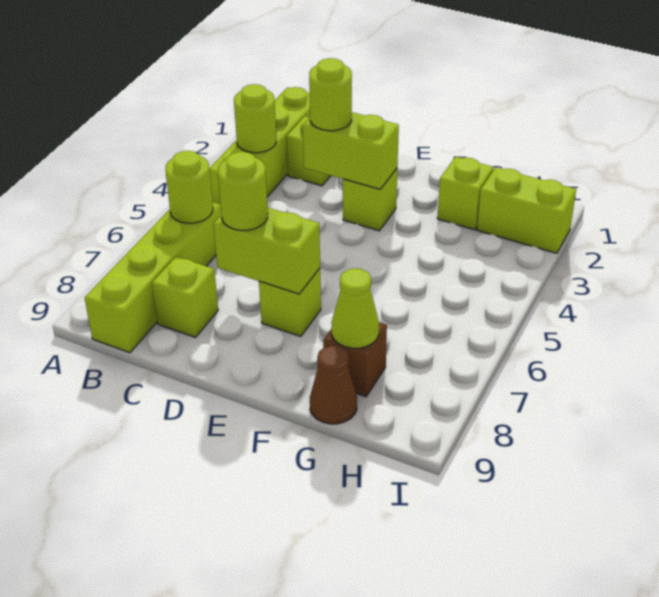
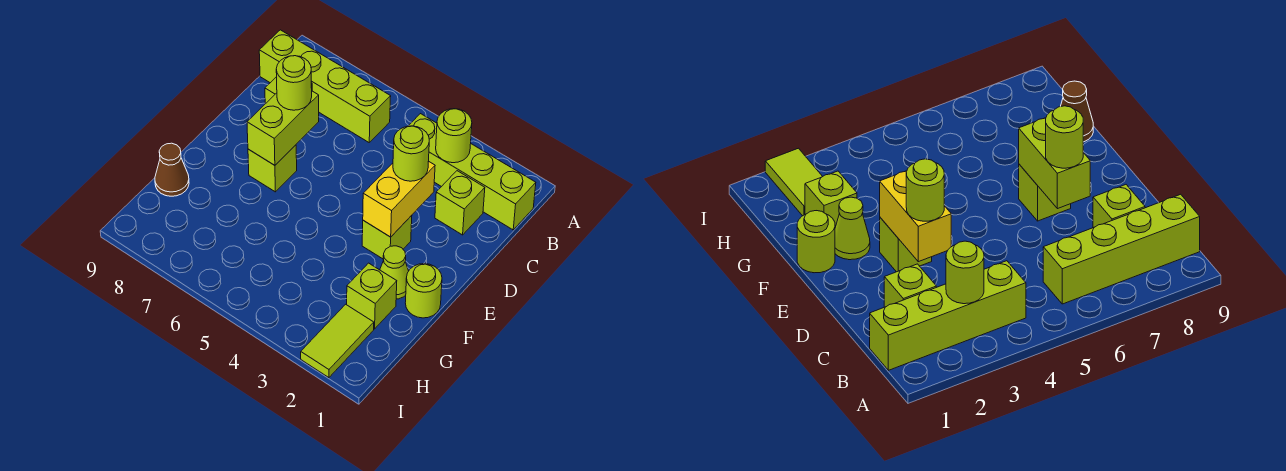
lime round brick B6 level 2 -> lime round brick F1 level 1
lime brick D3:E3 level 2 -> yellow brick D3:E3 level 2
brown brick G8 level 1 -> none
lime cone G8 level 2 -> lime cone F2 level 1
lime brick H2:I2 level 1 -> lime tile H2:I2 level 1

